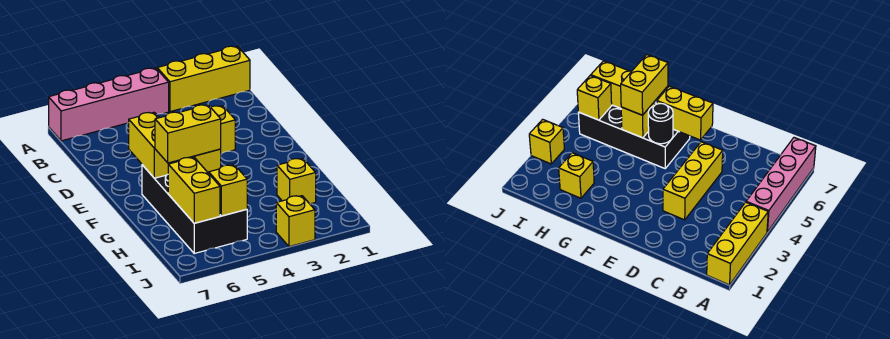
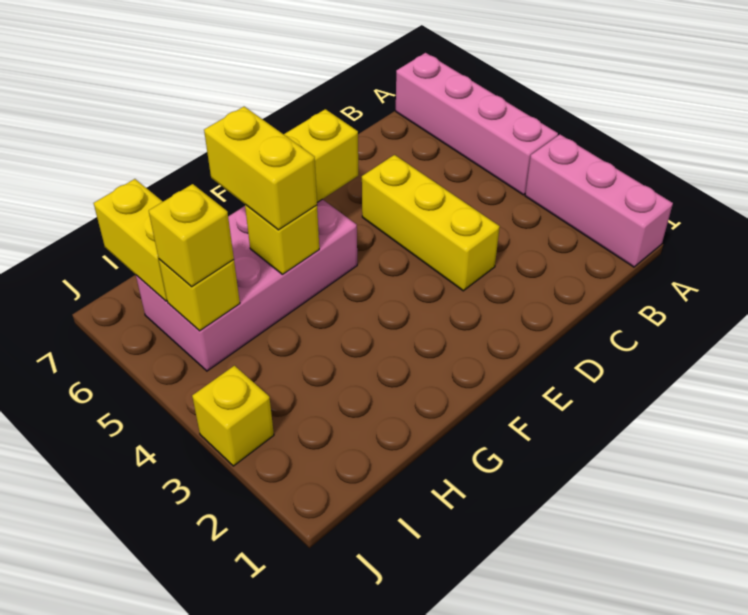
yellow brick A1:A3 level 1 -> pink brick A1:A3 level 1
black brick F5:I6 level 1 -> pink brick F5:I6 level 1
black round brick F5 level 2 -> none
yellow brick H2 level 1 -> yellow brick I5 level 3
yellow brick H6:I6 level 2 -> yellow brick I6:I7 level 2

